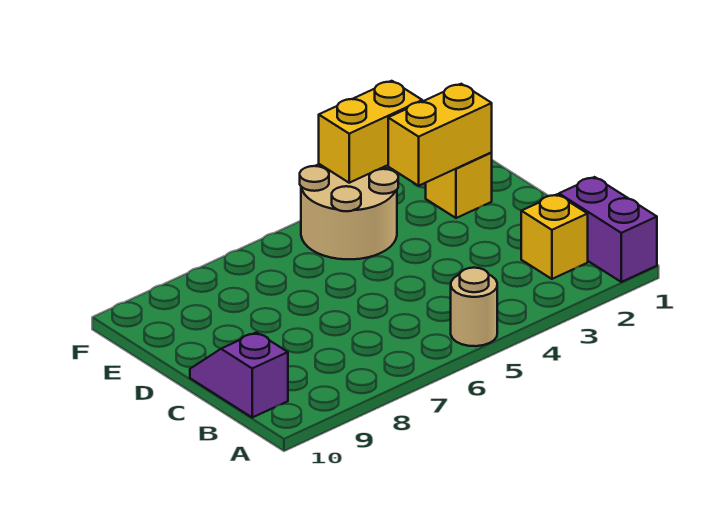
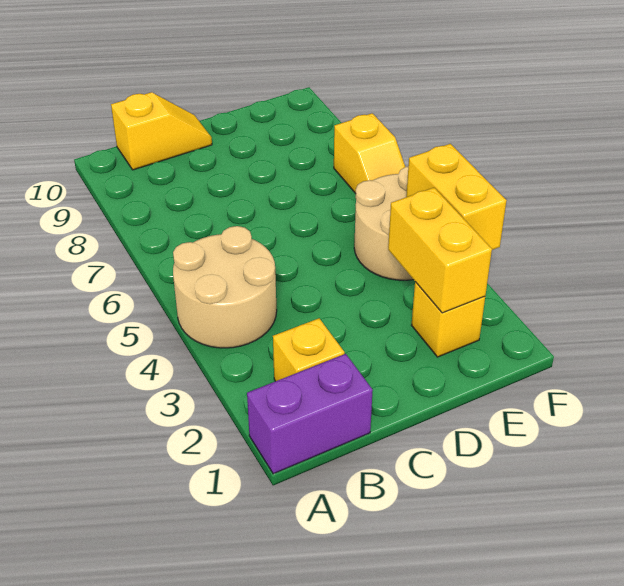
tan round brick A5 level 1 -> tan round brick A4:B5 level 1
purple slope B10:C10 level 1 top B -> yellow slope B10:C10 level 1 top B
none -> yellow slope F6:F7 level 1 top 7

